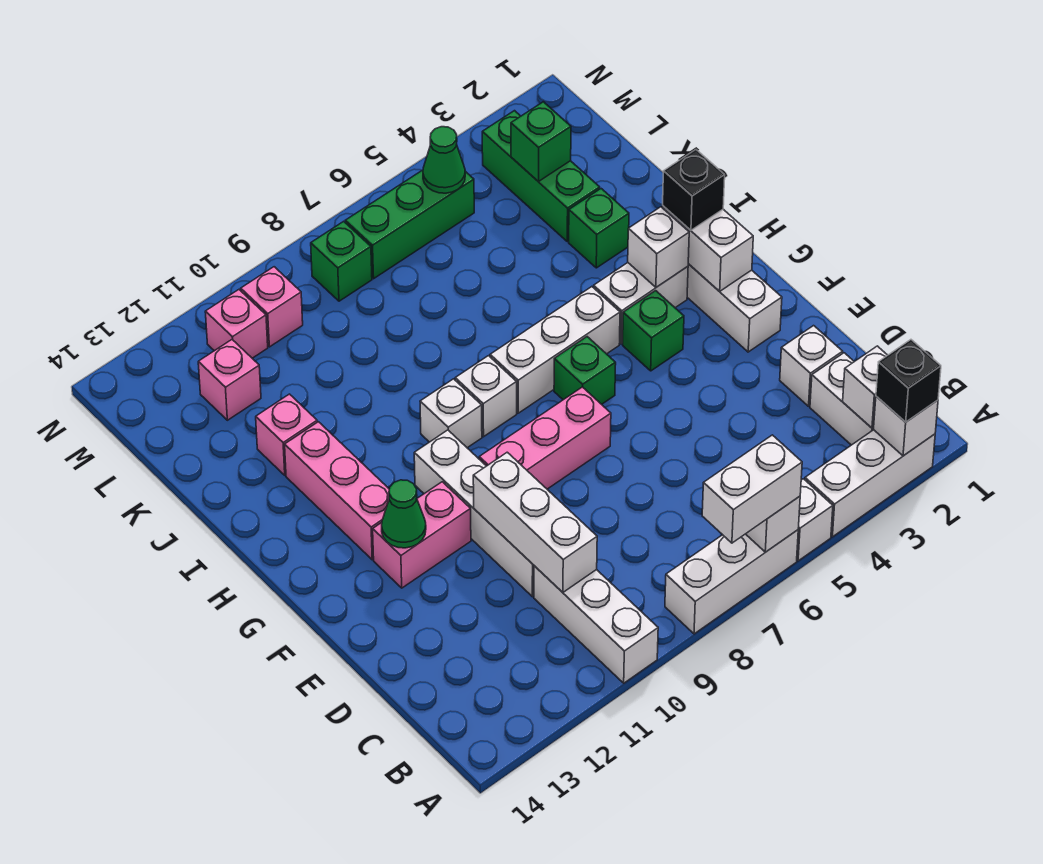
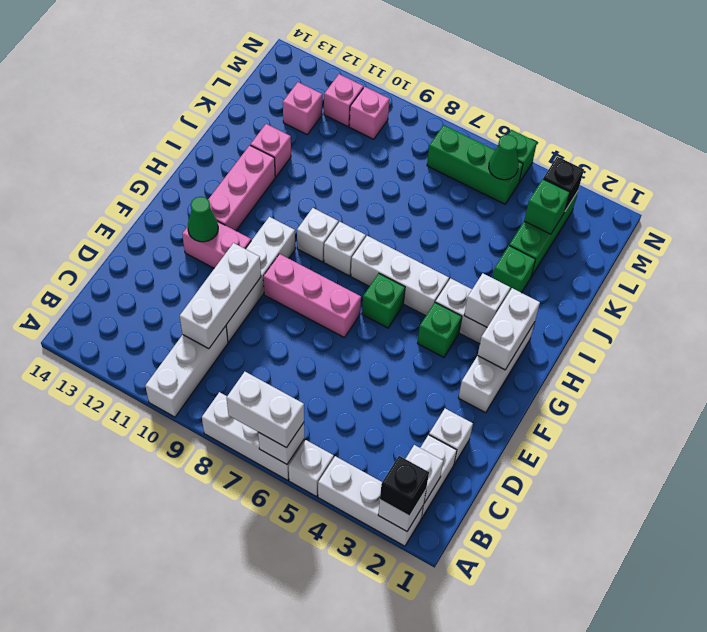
black brick H2 level 3 -> black brick M3 level 2
green brick M8 level 1 -> green brick N5 level 1

